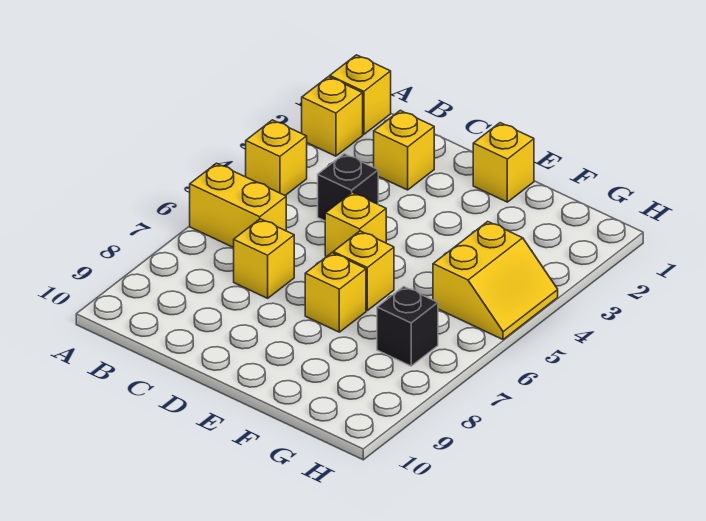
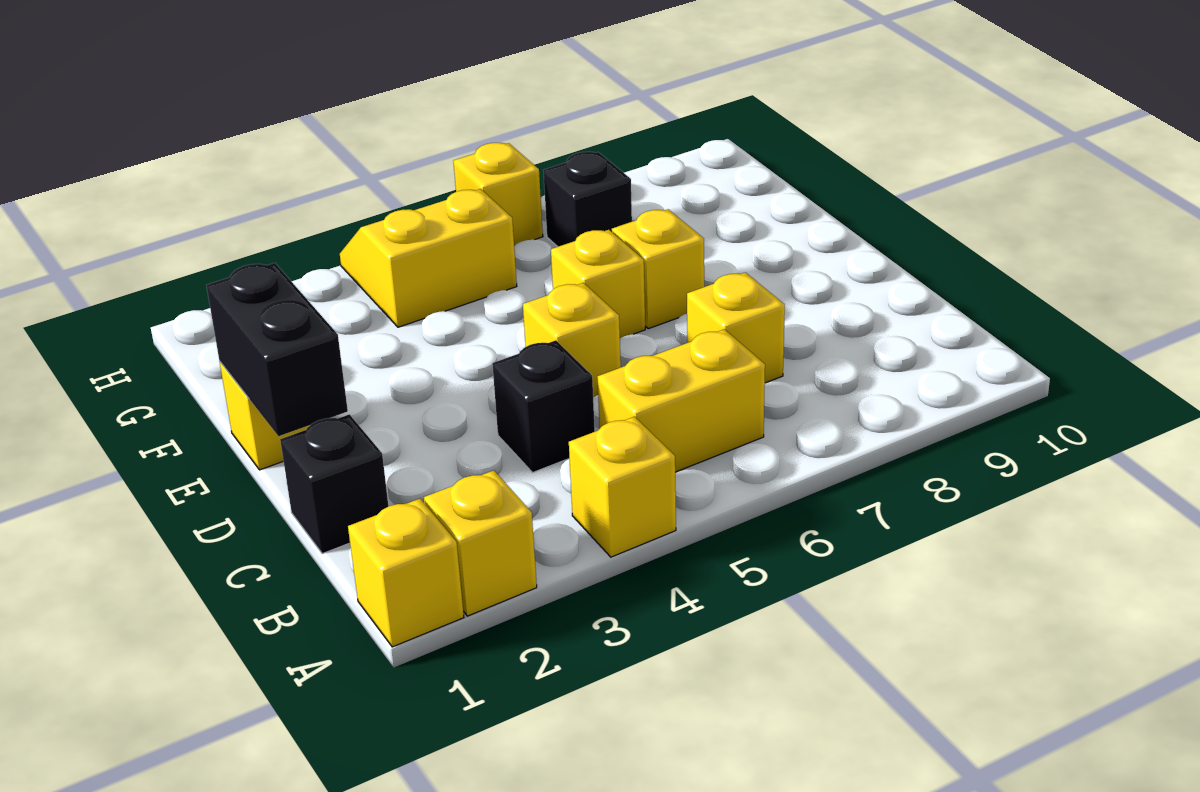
yellow brick A6:B6 level 1 -> yellow brick B5:B6 level 1
none -> black brick C1 level 1
yellow brick C2 level 1 -> yellow brick H6 level 1
none -> black brick D1:E1 level 2

